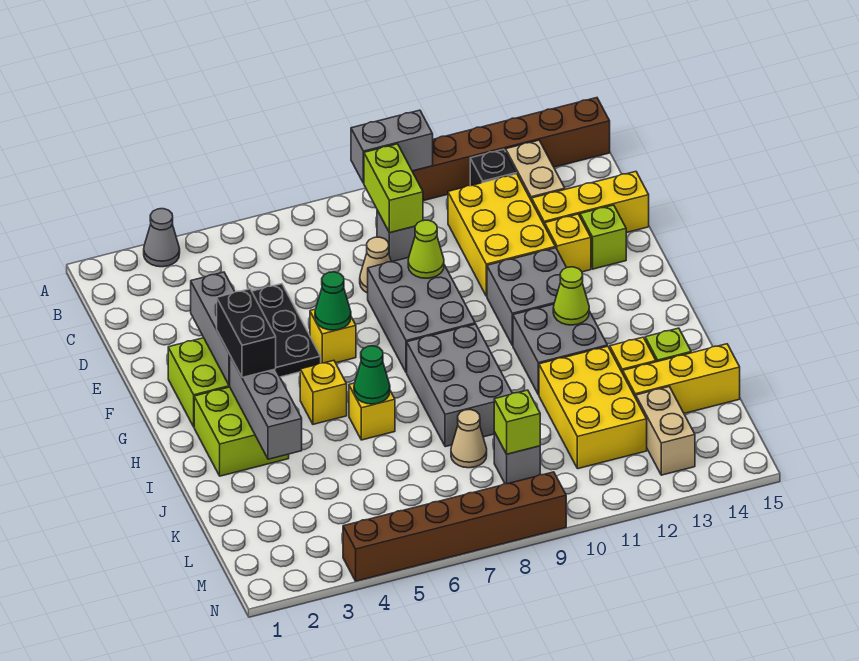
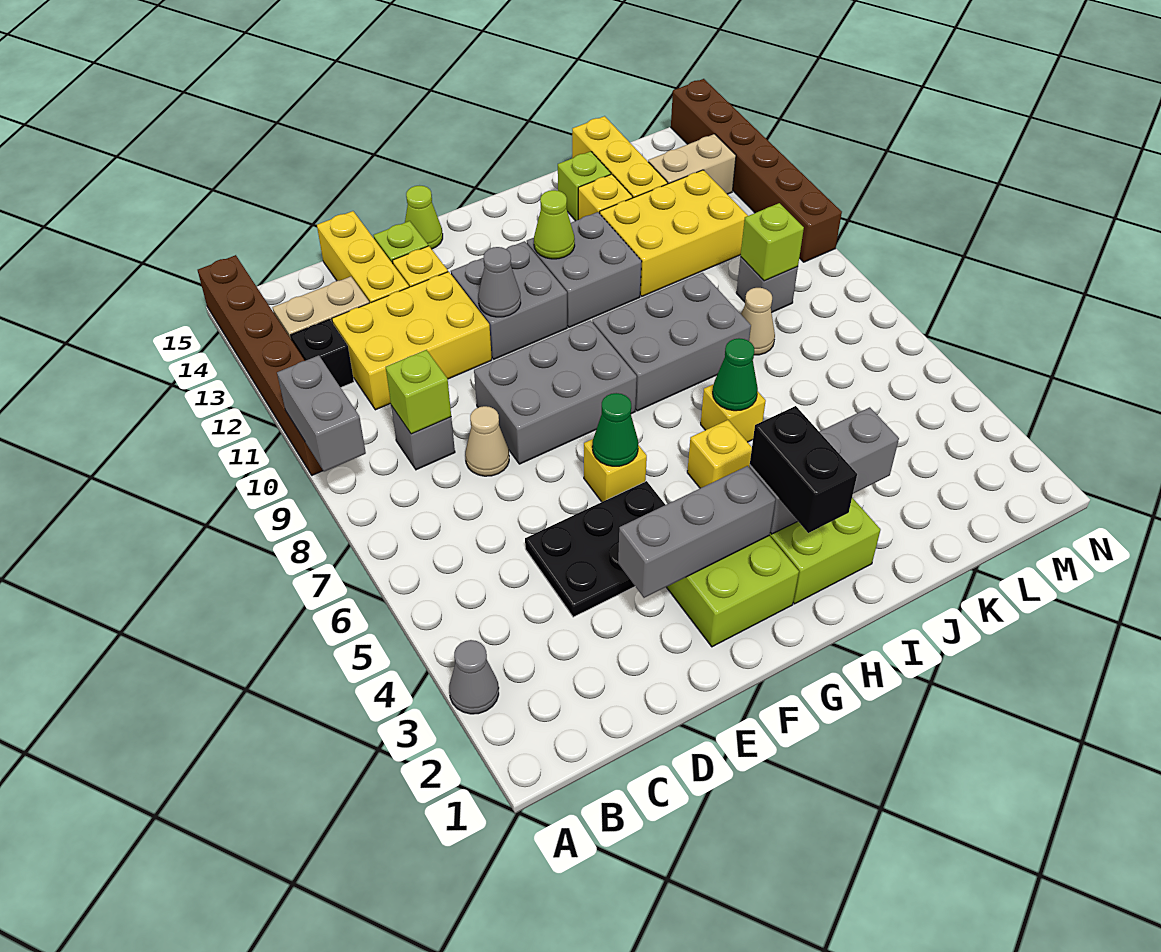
lime brick B9:C9 level 2 -> lime brick C9 level 2
lime cone E9 level 2 -> lime cone F15 level 1
none -> grey cone F11 level 2
black brick G3:H3 level 3 -> black brick H2:H3 level 3
brown brick N4:N9 level 1 -> brown brick N10:N15 level 1

